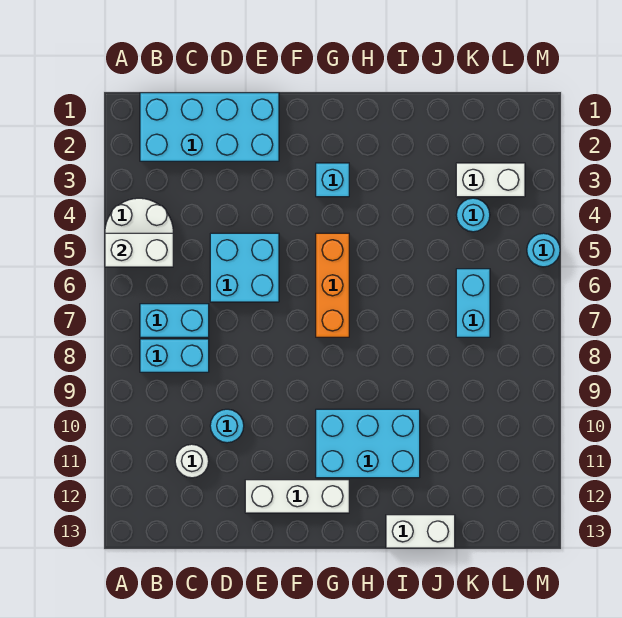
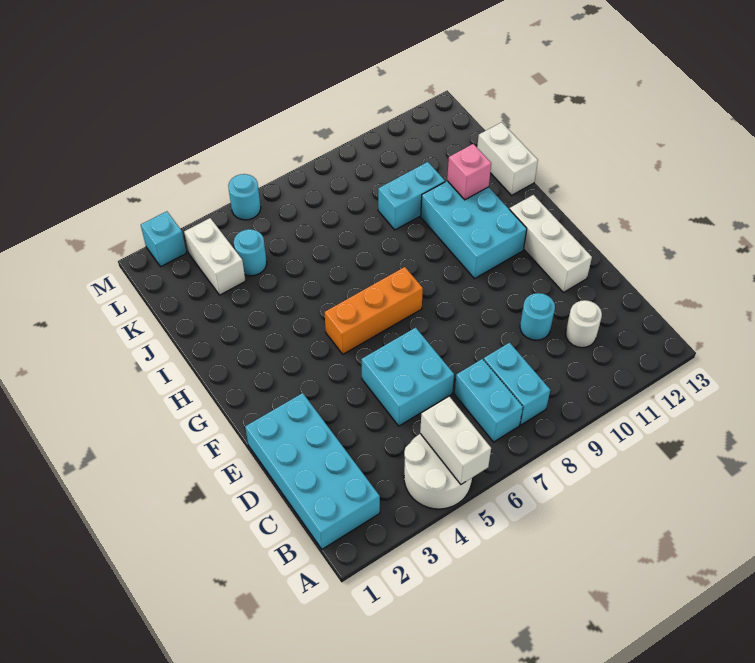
cyan brick G3 level 1 -> cyan brick M2 level 1
none -> pink brick I11 level 2
cyan brick K6:K7 level 1 -> cyan brick J9:J10 level 1

